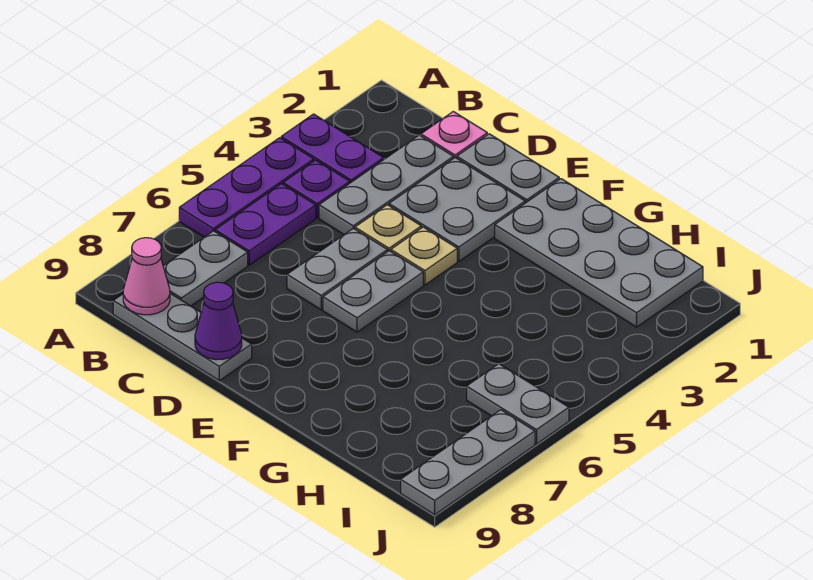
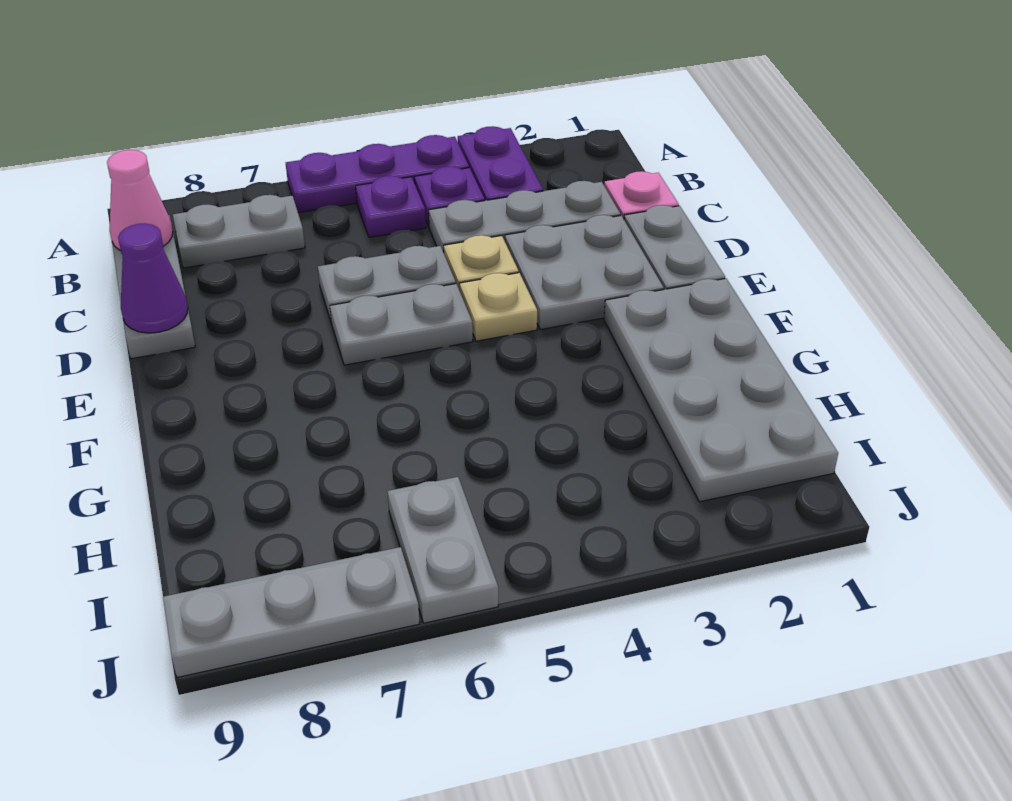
purple plate B5:B6 level 1 -> purple plate B5 level 1

